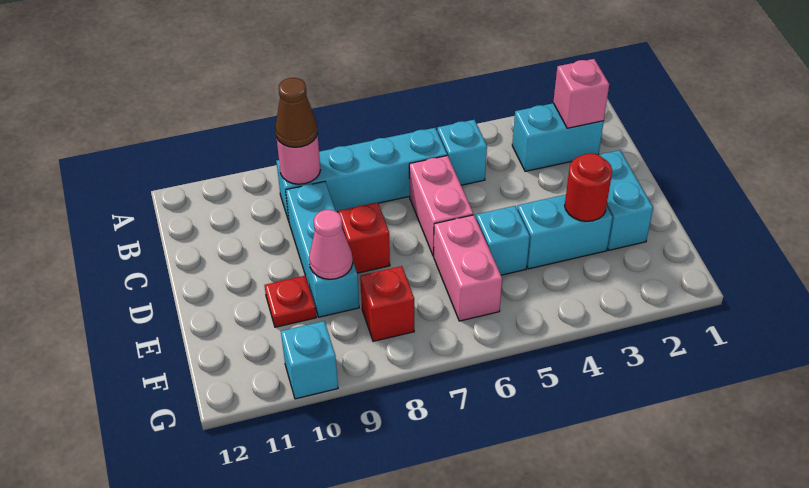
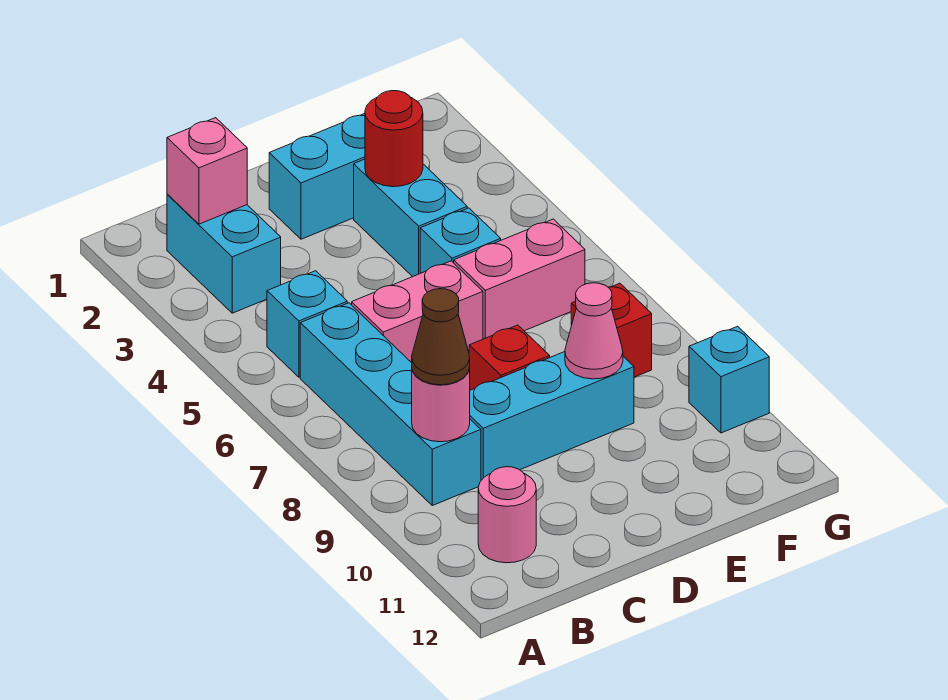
none -> pink round brick B11 level 1
red plate E10 level 1 -> none

